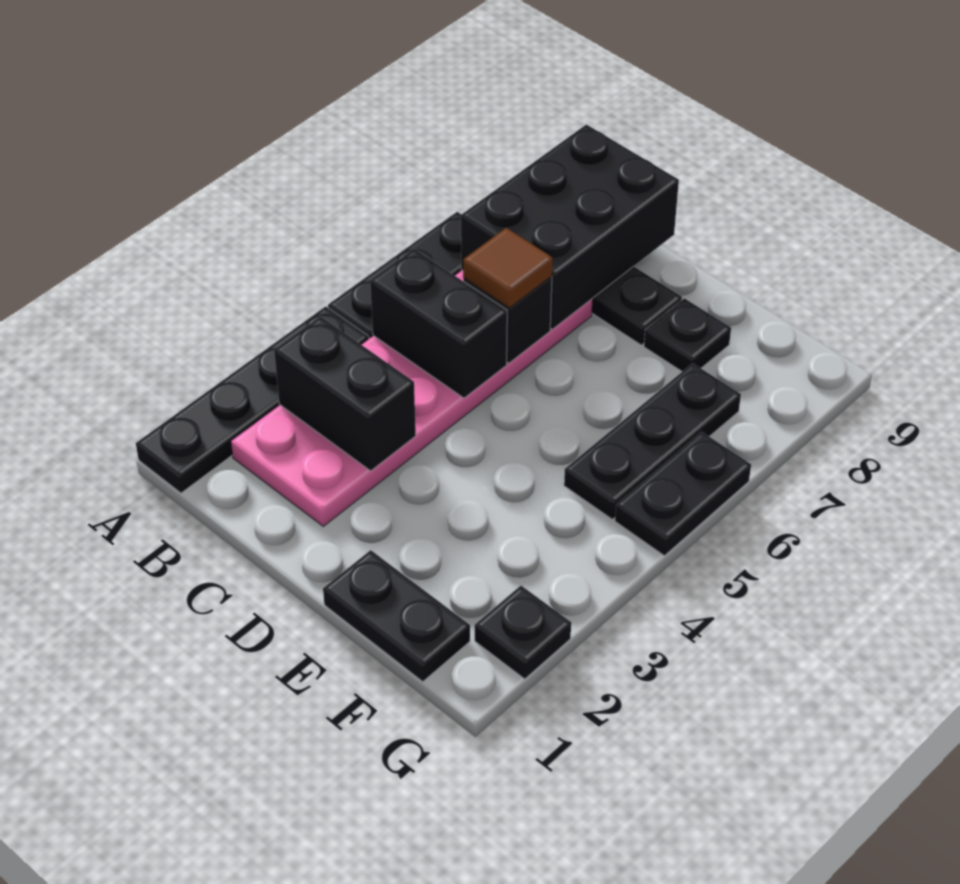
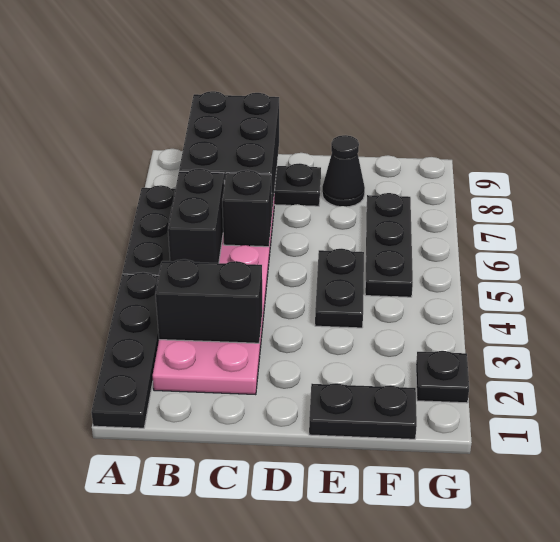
black brick B5:C5 level 2 -> black brick B5:B6 level 2
brown tile C6 level 3 -> none
black plate E8 level 1 -> black cone E8 level 1
black plate G5:G6 level 1 -> black plate E4:E5 level 1

